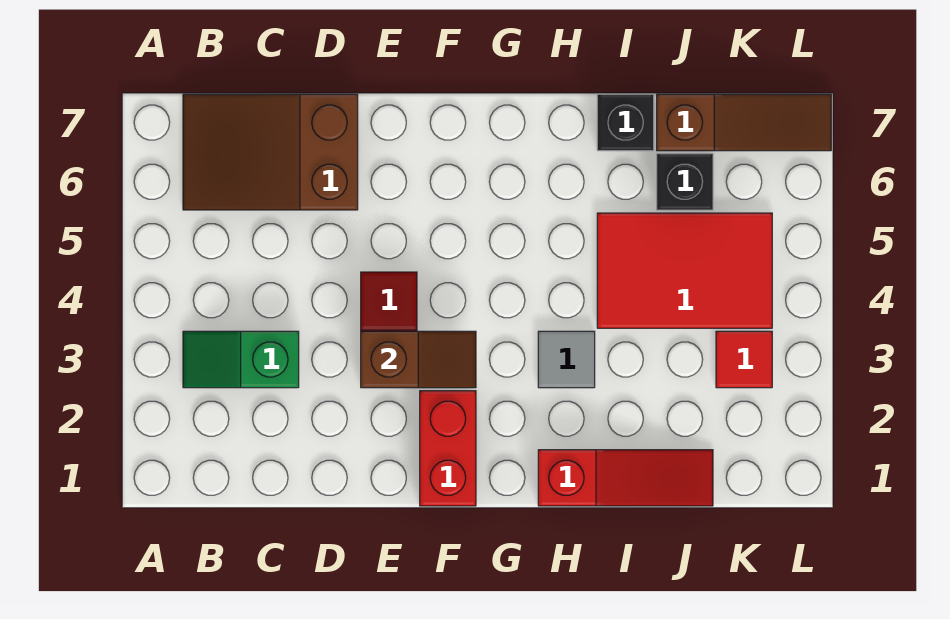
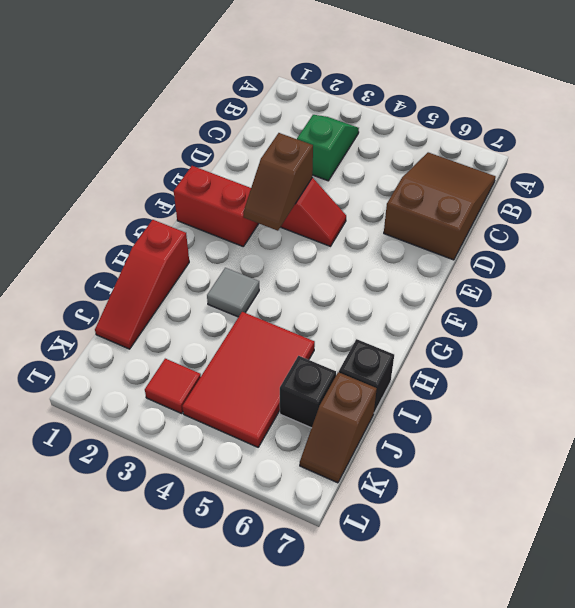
brown slope J7:L7 level 1 top J -> brown slope J7:K7 level 1 top J

